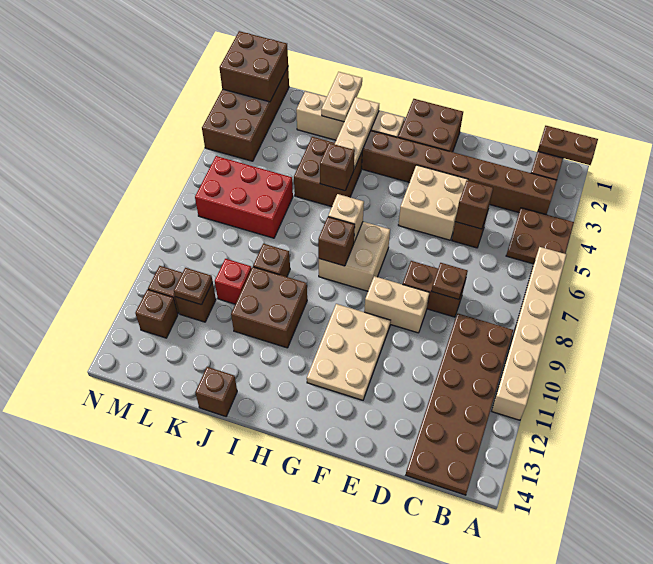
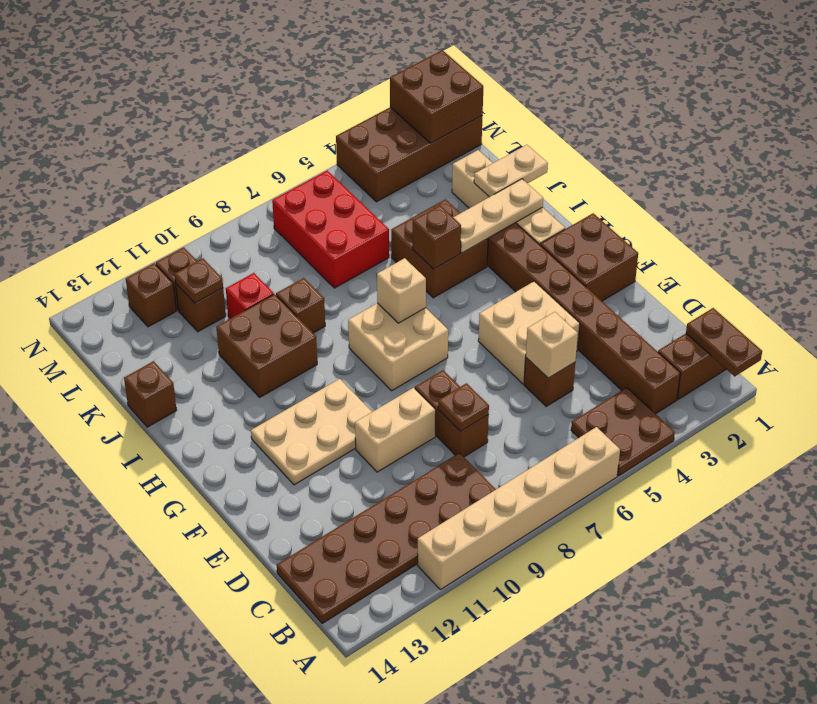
brown brick D5 level 2 -> tan brick D5 level 2
tan brick E9:F9 level 1 -> tan brick E9:E10 level 1
brown brick H8 level 2 -> none

